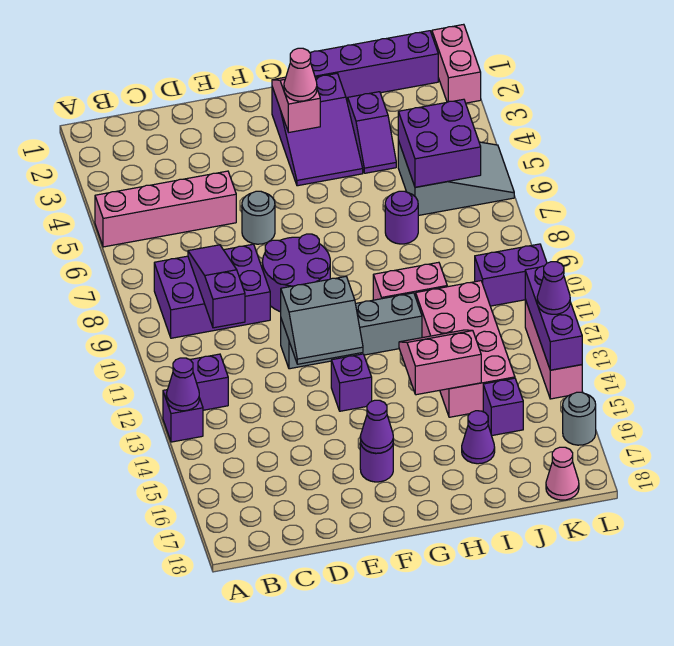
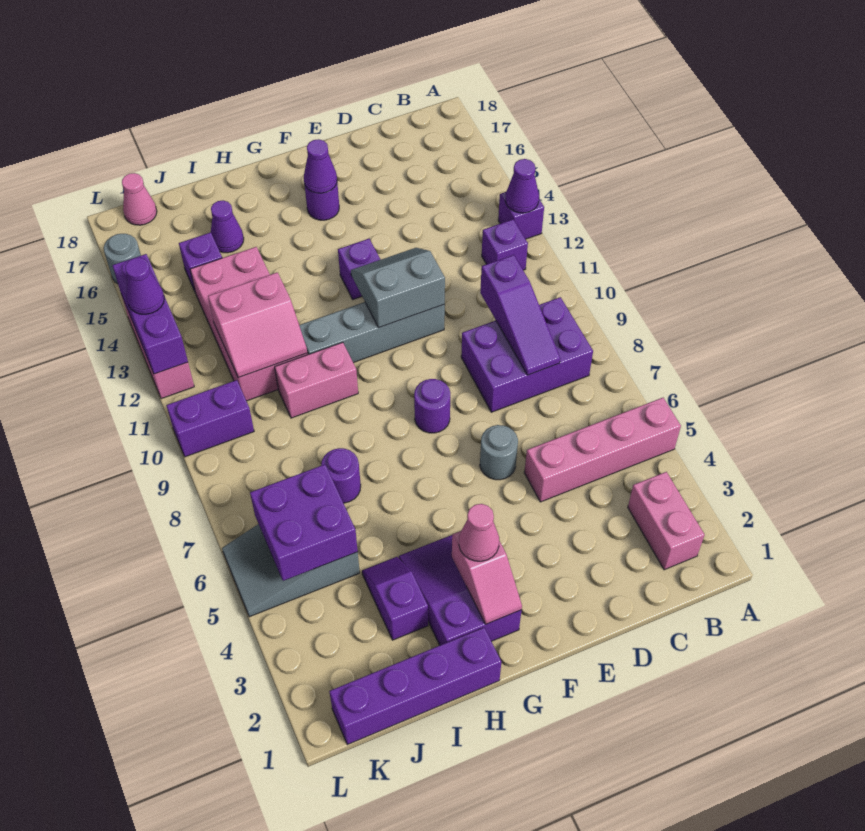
purple round brick E8:F9 level 1 -> purple round brick F8 level 1
pink slope H13:I14 level 2 top 14 -> pink slope I11:J12 level 2 top 12
pink brick L1:L2 level 1 -> pink brick B2:B3 level 1

